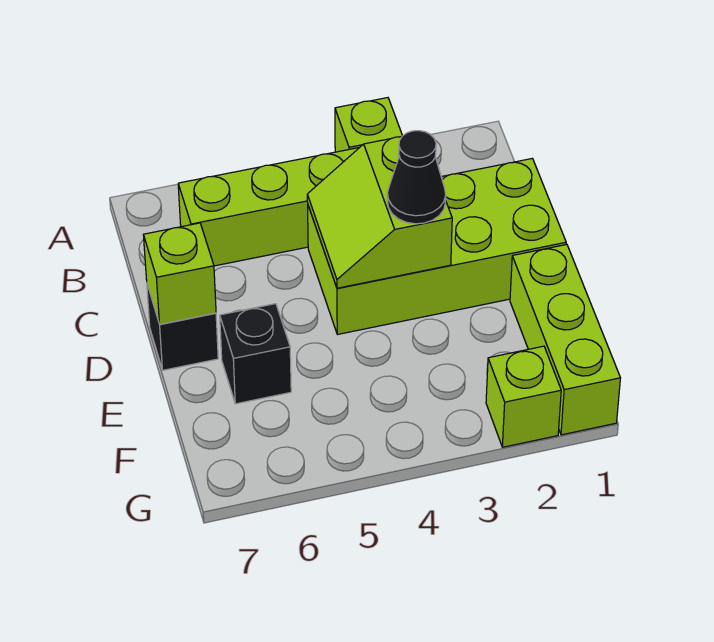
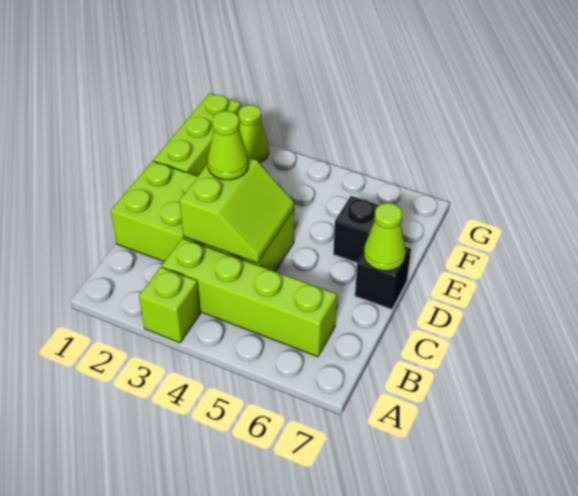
black cone D3 level 3 -> lime cone D3 level 3
lime brick D7 level 2 -> lime cone D7 level 2
lime brick G2 level 1 -> lime cone G2 level 1

